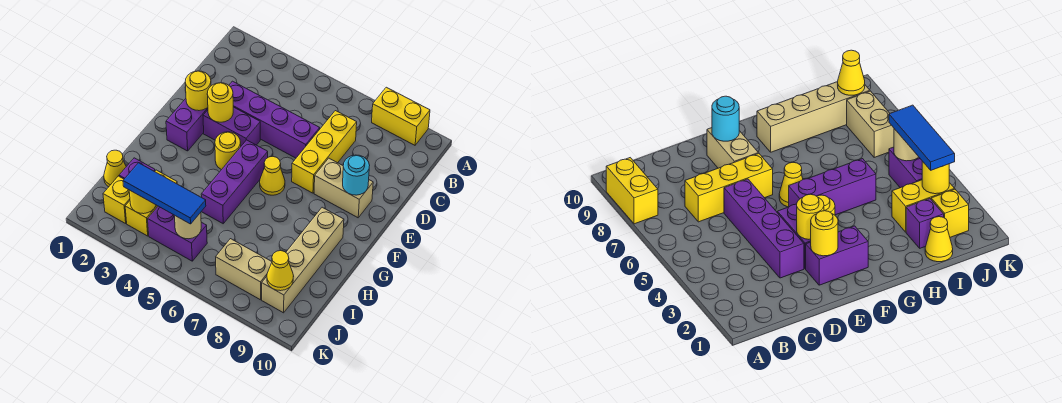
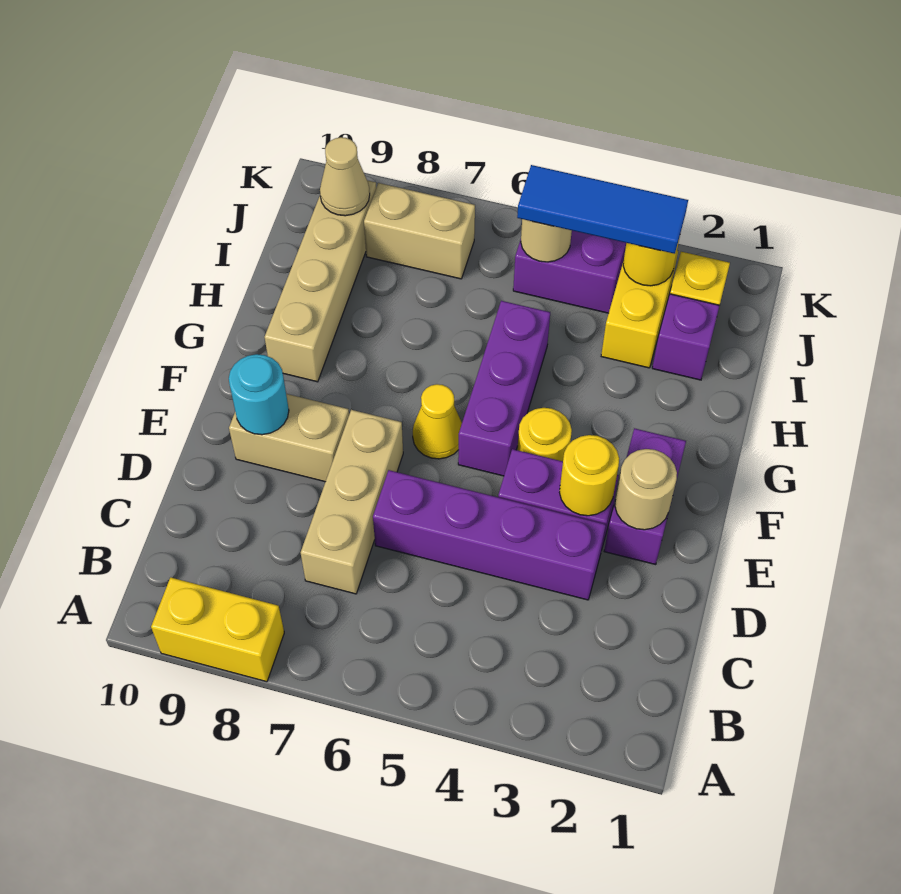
yellow brick C7:E7 level 1 -> tan brick C7:E7 level 1
yellow round brick E2 level 2 -> tan round brick E2 level 2
yellow cone I1 level 1 -> none
yellow cone J9 level 2 -> tan cone J9 level 2

